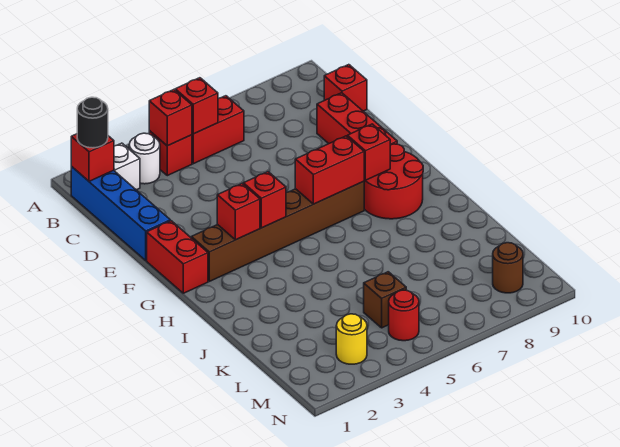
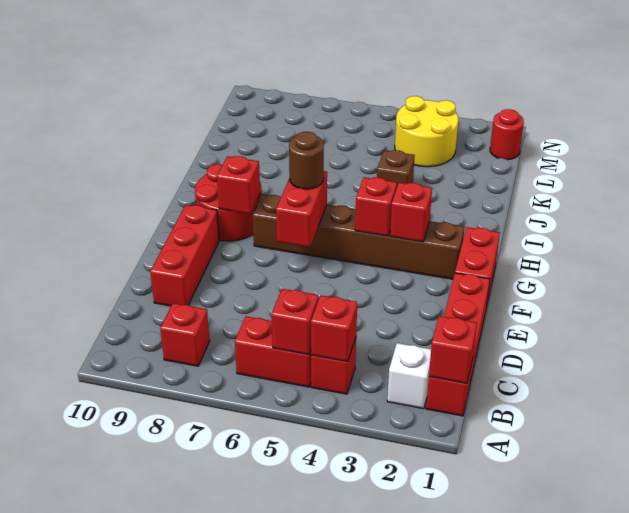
blue brick B1:E1 level 1 -> red brick B1:E1 level 1
black round brick B1 level 3 -> none
white round brick B3 level 1 -> none
red brick C10 level 1 -> red brick B8 level 1
red brick G6:G7 level 2 -> red brick F6:G6 level 2
brown brick L5 level 1 -> brown brick J4 level 1
yellow round brick M3 level 1 -> yellow round brick L3:M4 level 1
red round brick M5 level 1 -> red round brick M1 level 1
brown round brick M9 level 1 -> brown round brick G6 level 3

